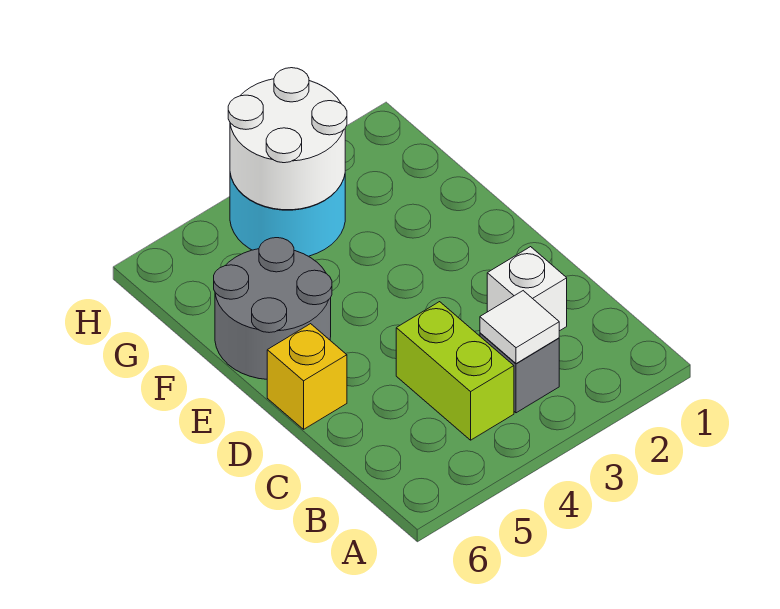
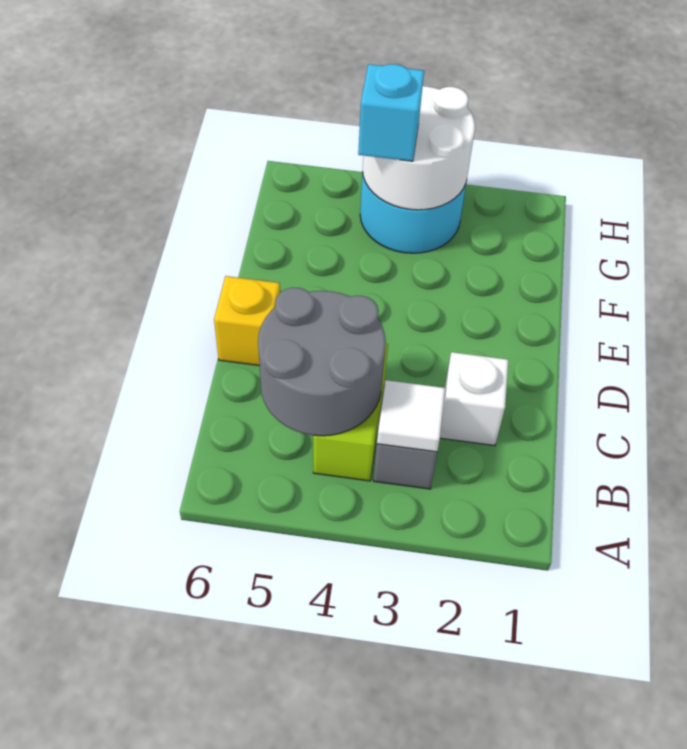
grey round brick E5:F6 level 1 -> grey round brick B4:C5 level 2
none -> cyan brick G4 level 3

